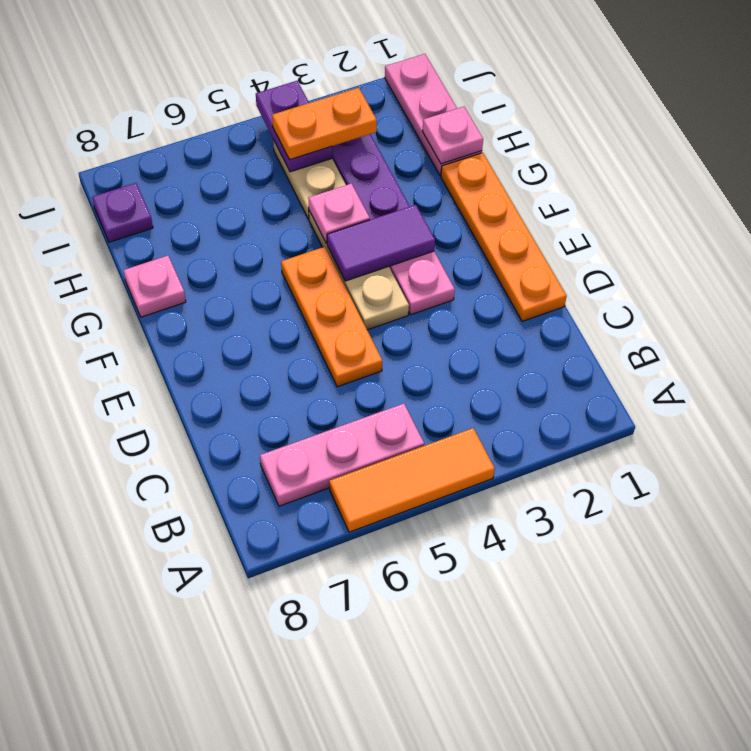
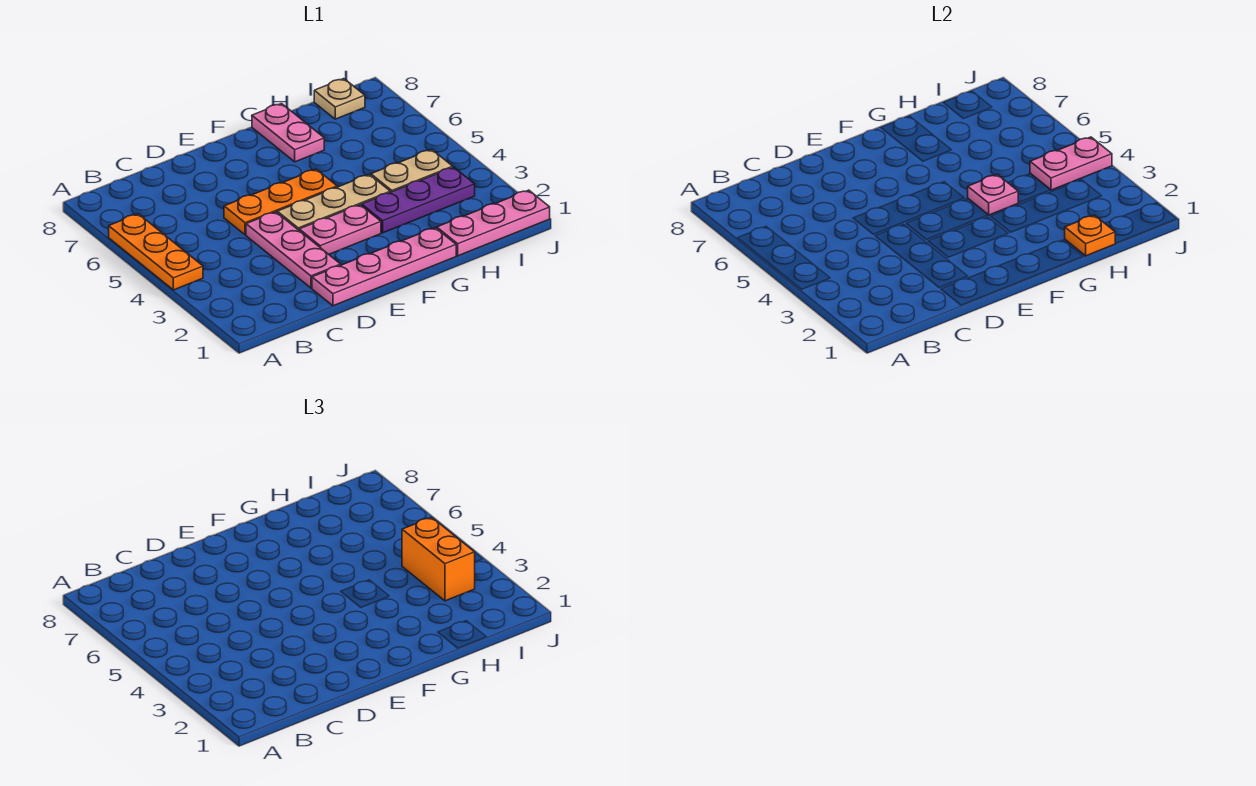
orange tile A4:A6 level 1 -> orange plate A4:A6 level 1
pink plate B5:B7 level 1 -> pink plate D2:D4 level 1
orange plate D1:G1 level 1 -> pink plate D1:G1 level 1
purple tile F3:F4 level 2 -> none
pink plate G8 level 1 -> pink plate G7:G8 level 1
pink plate H1 level 2 -> orange plate H1 level 2
orange plate I3:I4 level 3 -> orange brick I3:I4 level 3
purple plate I4:J4 level 2 -> pink plate I4:J4 level 2
purple plate I8 level 1 -> tan plate I8 level 1

